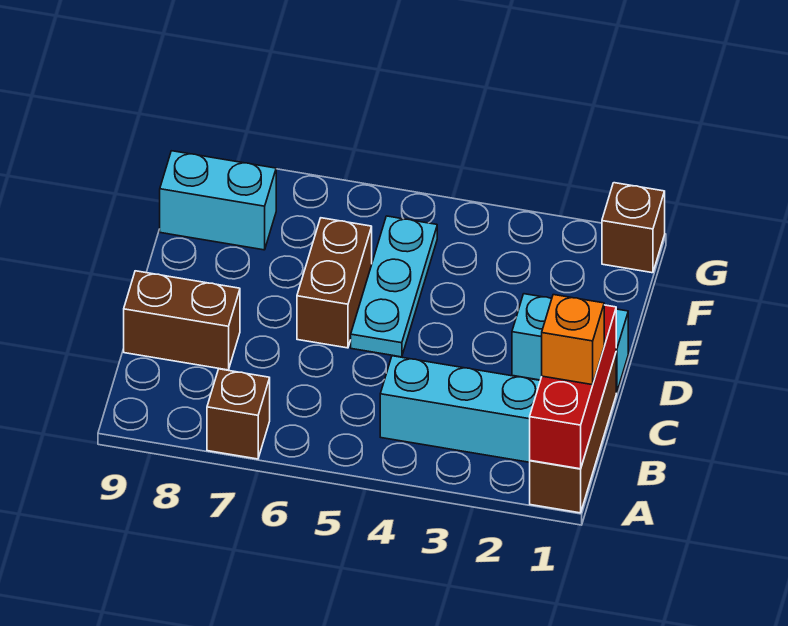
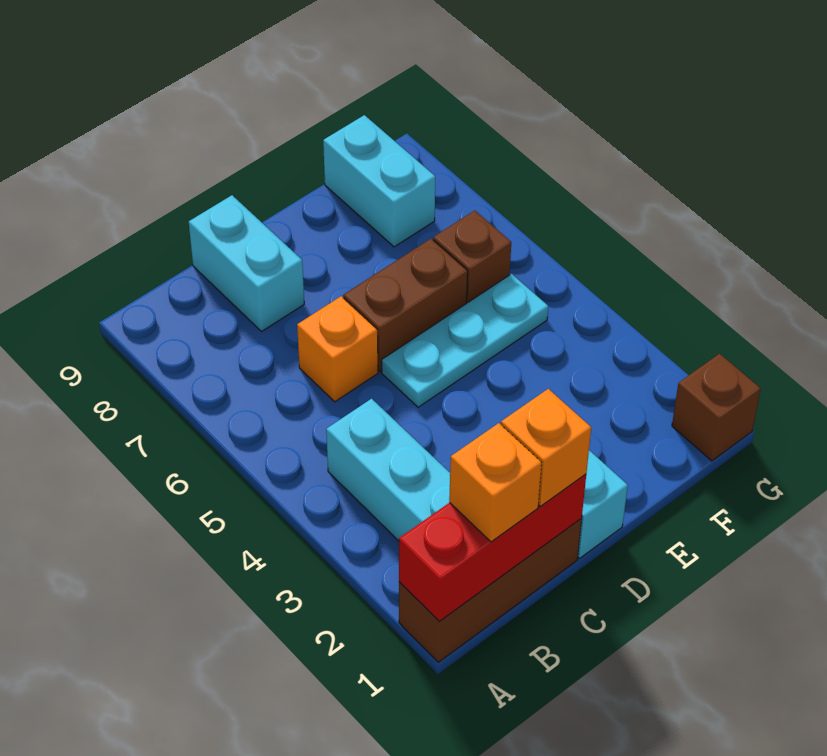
brown brick A7 level 1 -> brown brick F6 level 1
none -> orange brick C1 level 3
none -> orange brick C6 level 1
brown brick C8:C9 level 1 -> cyan brick C8:C9 level 1

